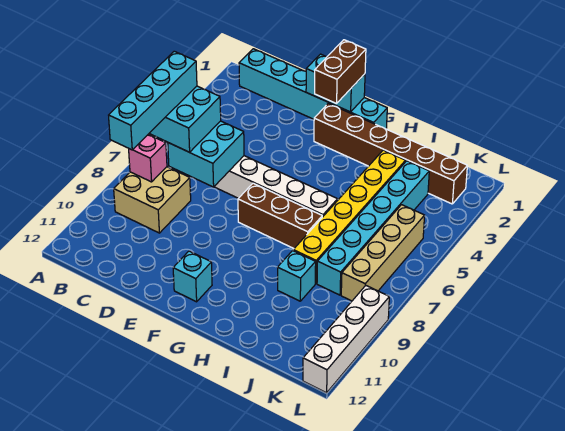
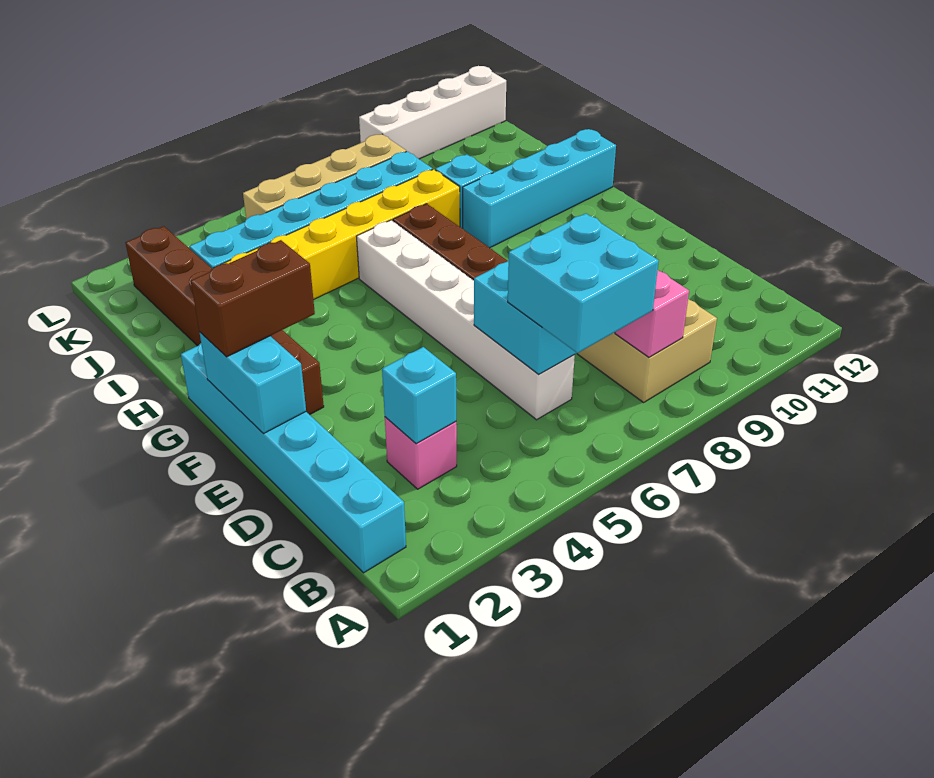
cyan brick B6:B9 level 4 -> cyan brick H9:H12 level 1
none -> pink brick C3 level 1
cyan brick F11 level 1 -> cyan brick C3 level 2

